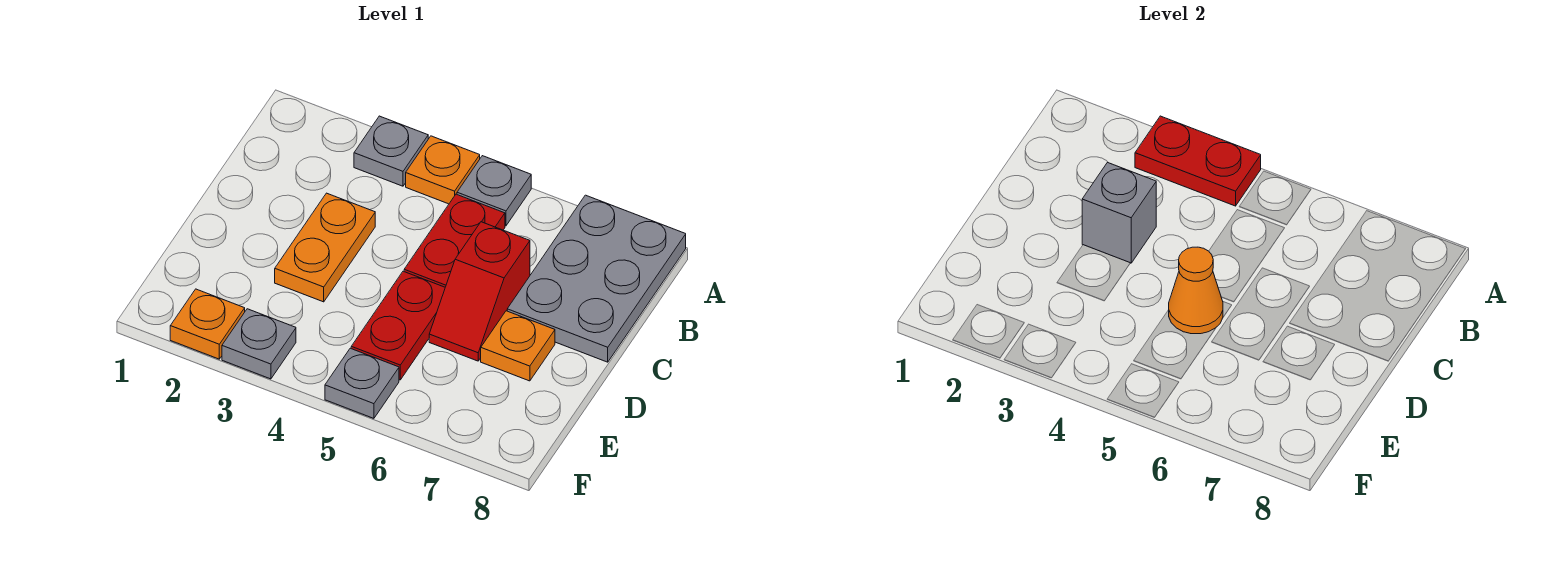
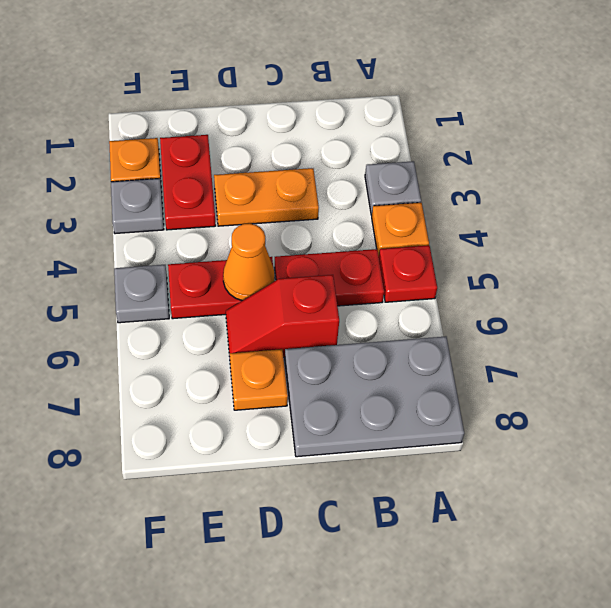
red plate A3:A4 level 2 -> red plate E2:E3 level 1
grey plate A5 level 1 -> red plate A5 level 1
grey brick C3 level 2 -> none

